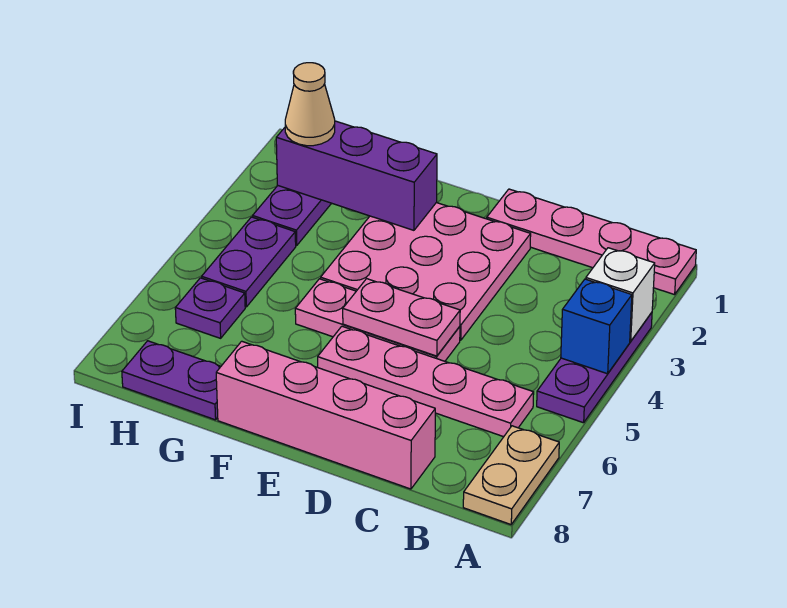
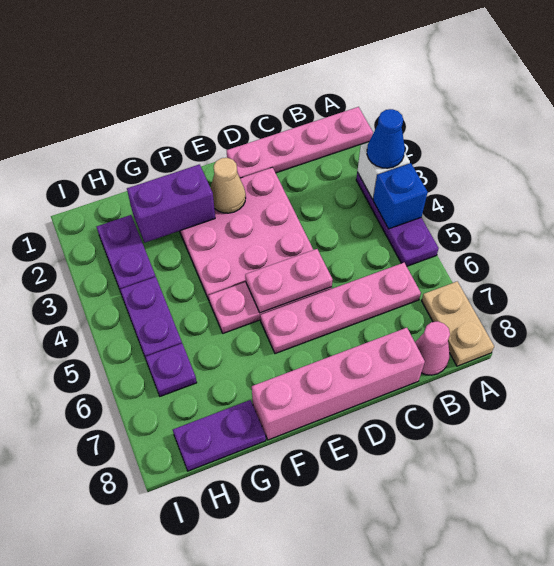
none -> blue cone A3 level 3
none -> pink cone B8 level 1
purple brick F2:H2 level 2 -> purple brick F2:G2 level 2
tan cone H2 level 3 -> tan cone E2 level 2

